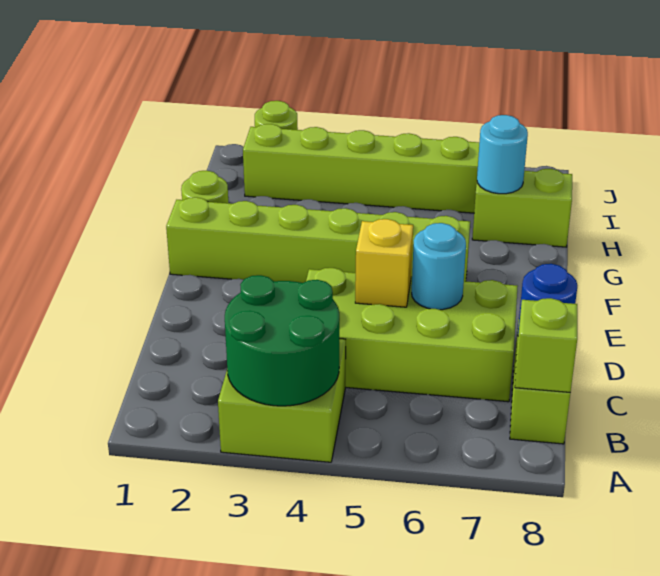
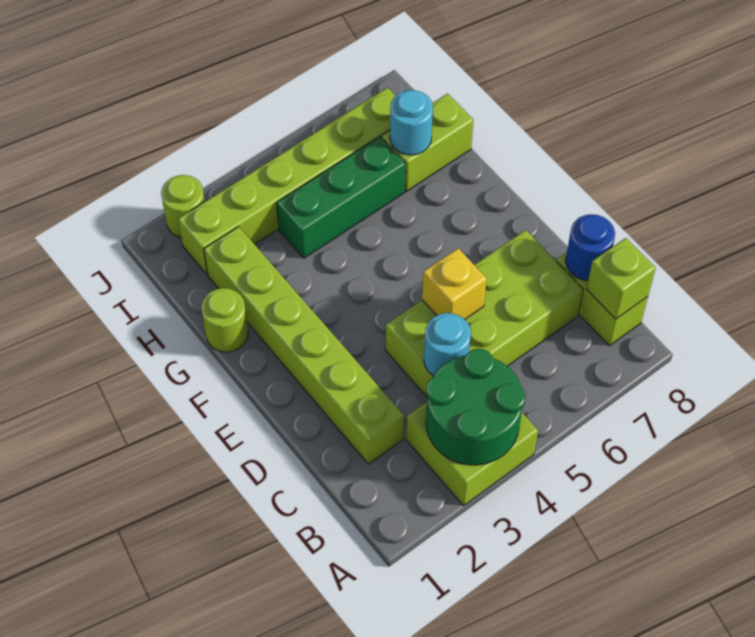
cyan round brick D6 level 2 -> cyan round brick C4 level 2
lime brick F1:F6 level 1 -> lime brick C2:H2 level 1
none -> green brick H4:H6 level 1

